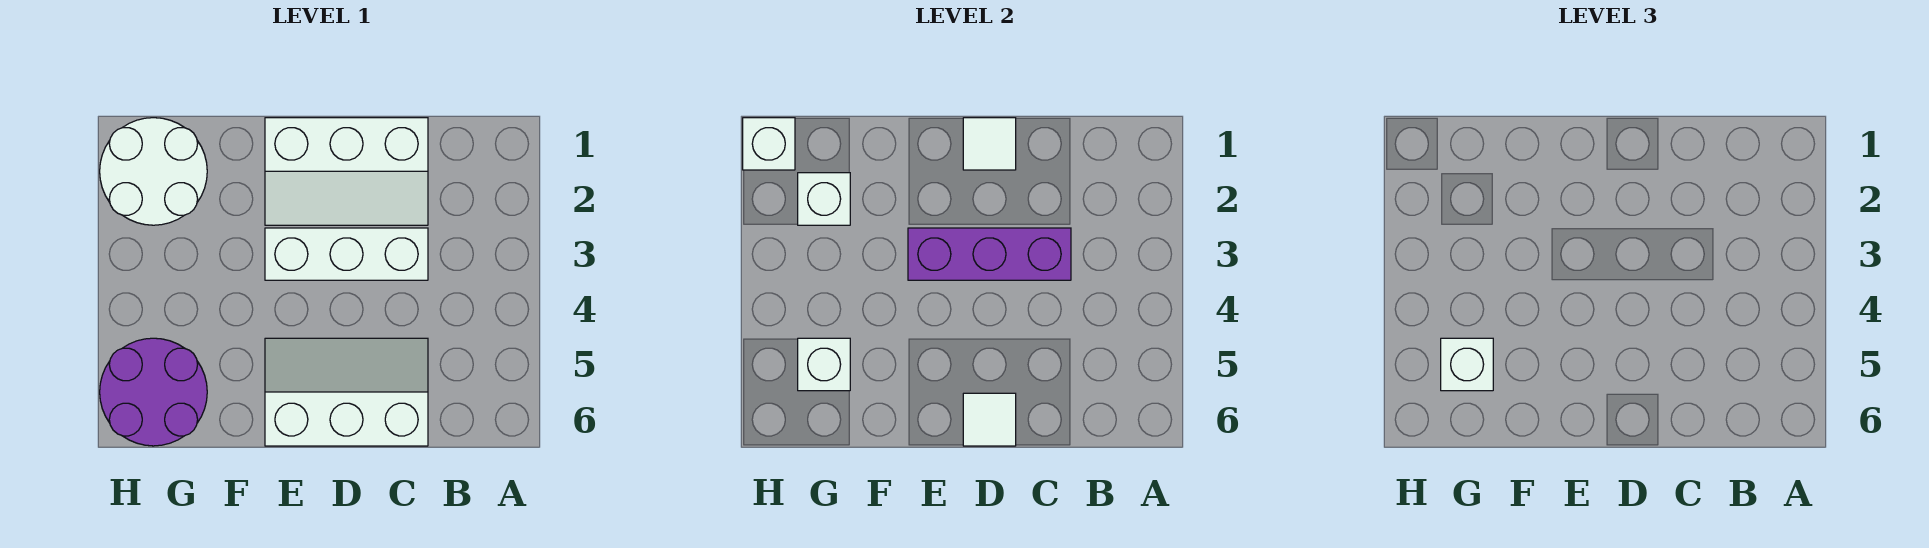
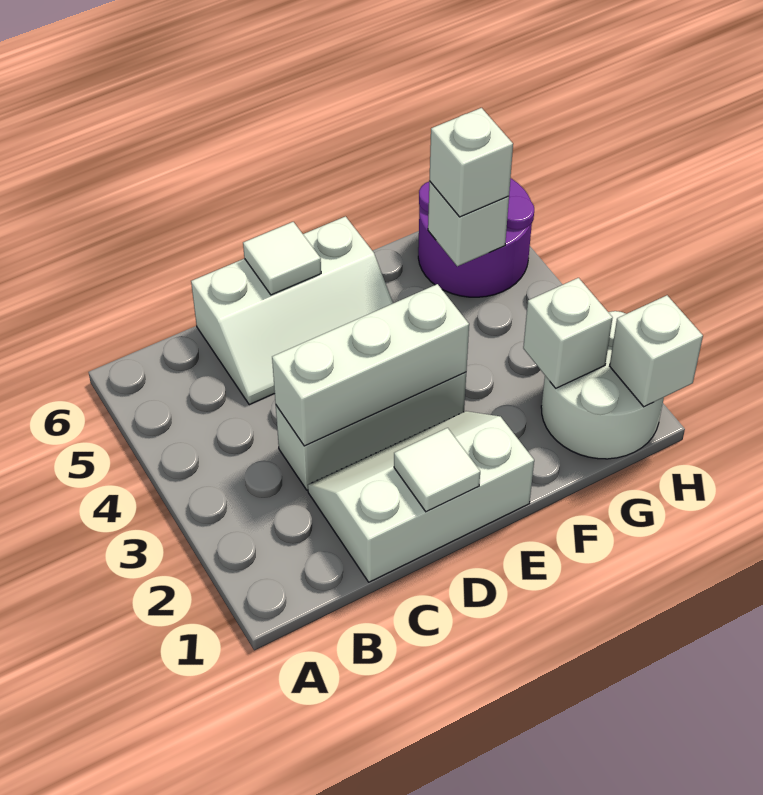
purple brick C3:E3 level 2 -> white brick C3:E3 level 2

